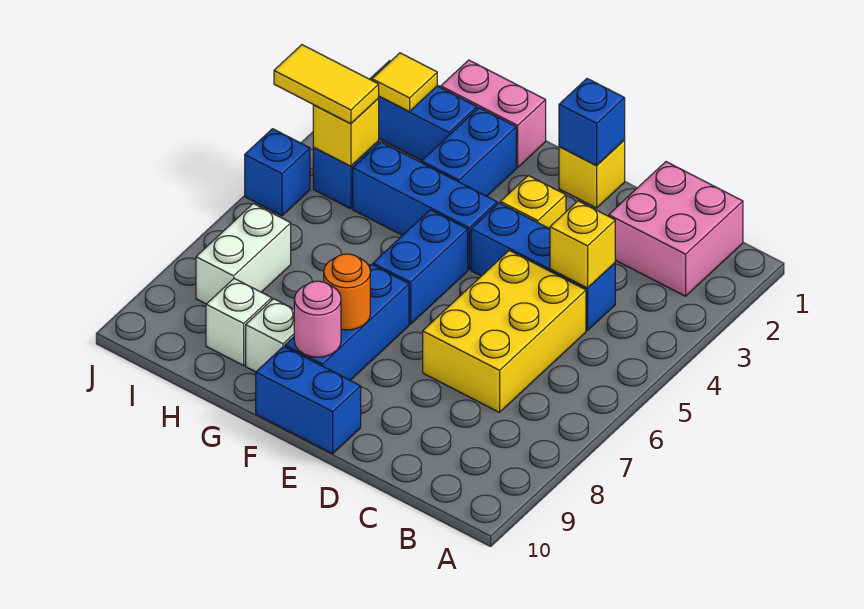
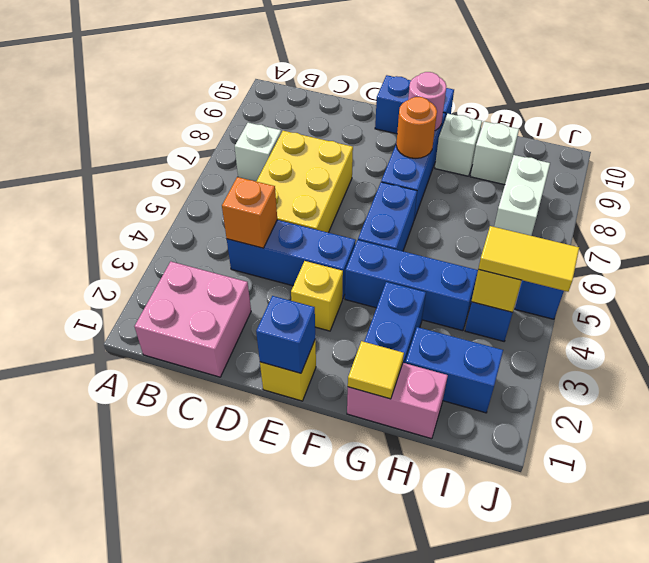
none -> white brick B7 level 1
yellow brick C4 level 2 -> orange brick C4 level 2
yellow tile I2 level 2 -> yellow tile G1 level 2

